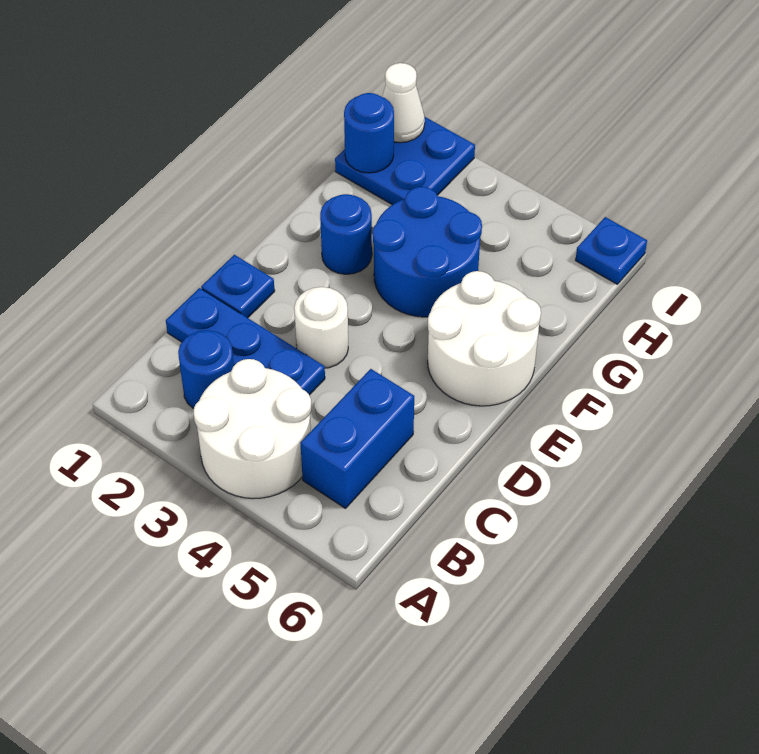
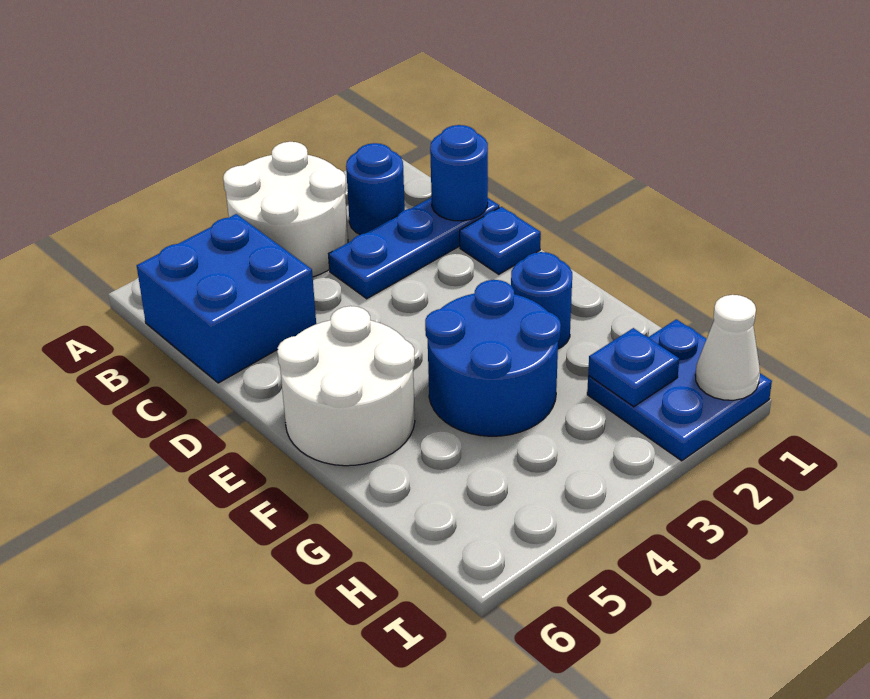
blue brick B5:C5 level 1 -> blue brick B5:C6 level 1
white round brick D3 level 1 -> none
blue round brick H1 level 2 -> blue round brick C1 level 2
blue plate I6 level 1 -> blue plate H2 level 2

